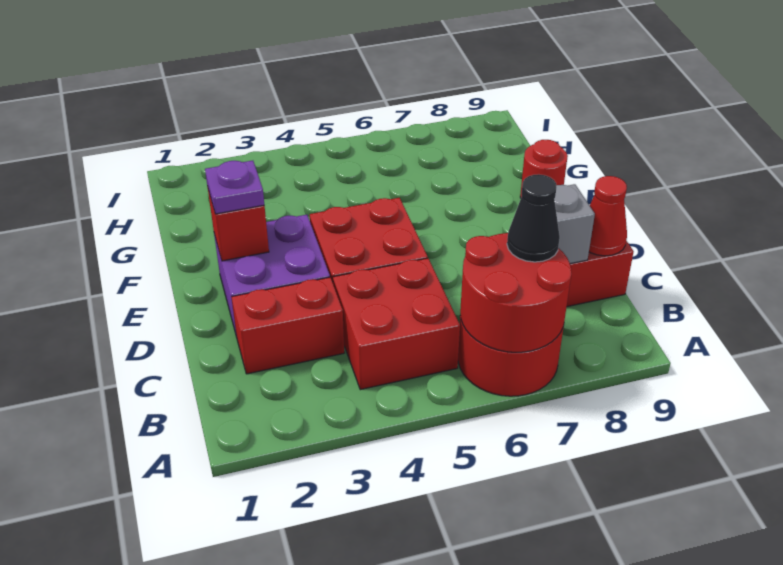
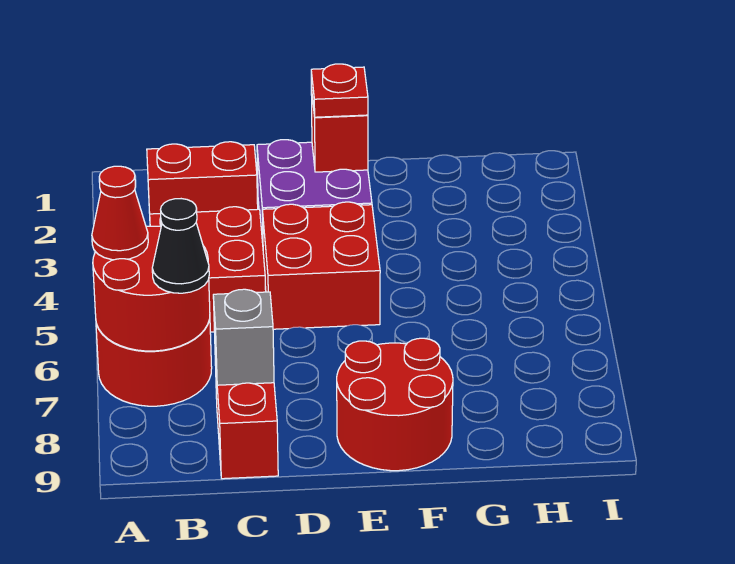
red brick C2:C3 level 1 -> red brick B2:C2 level 1
red cone C9 level 2 -> red cone A6 level 3
purple plate E2 level 3 -> red plate E2 level 3
red round brick F9 level 1 -> red round brick E8:F9 level 1

